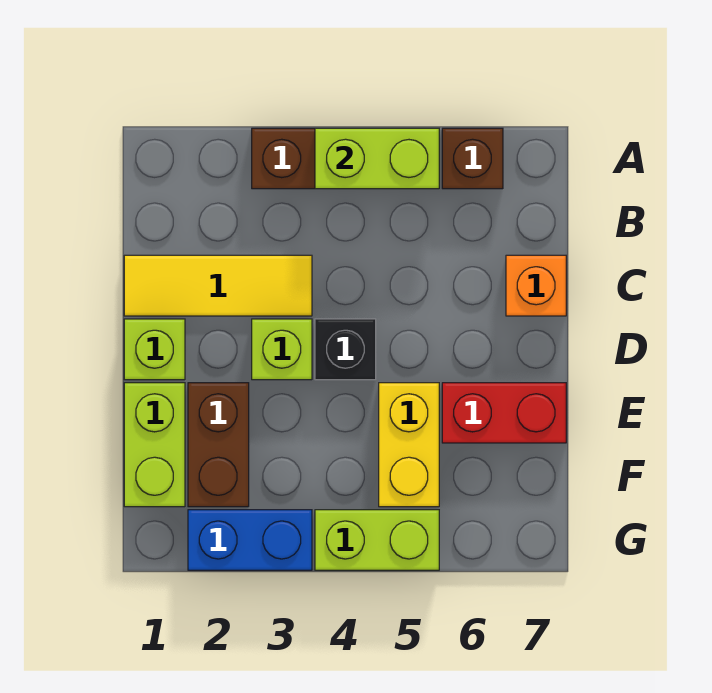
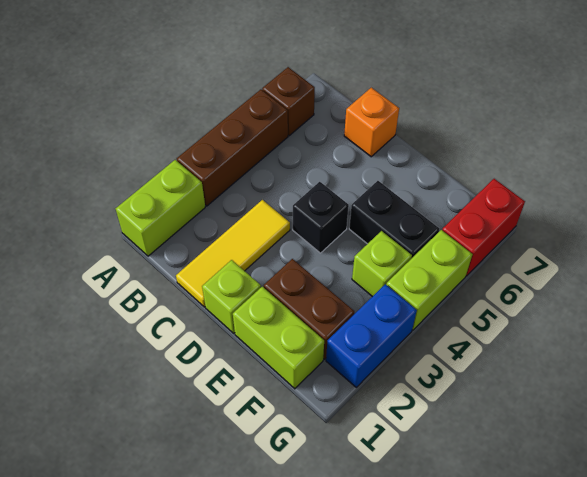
lime brick A4:A5 level 2 -> lime brick A1:A2 level 1
lime brick D3 level 1 -> lime brick F4 level 1
yellow brick E5:F5 level 1 -> black brick E5:F5 level 1
red brick E6:E7 level 1 -> red brick G6:G7 level 1

